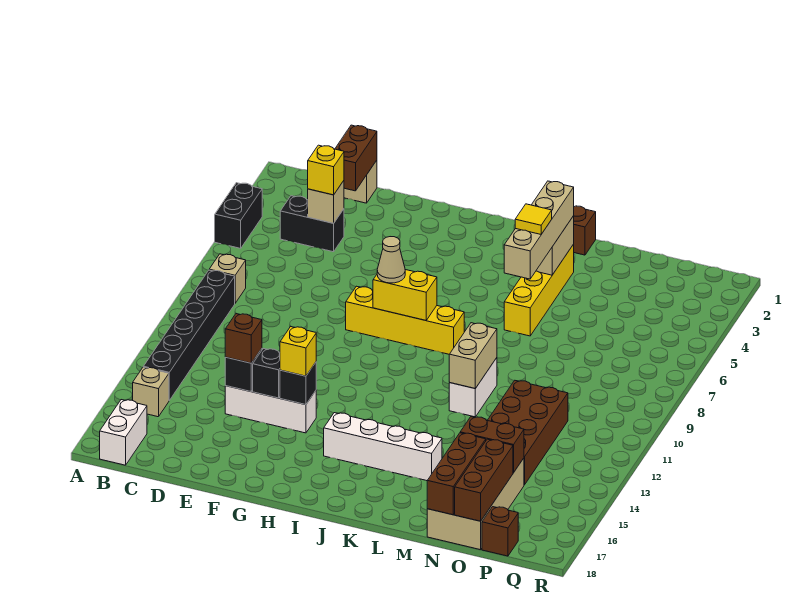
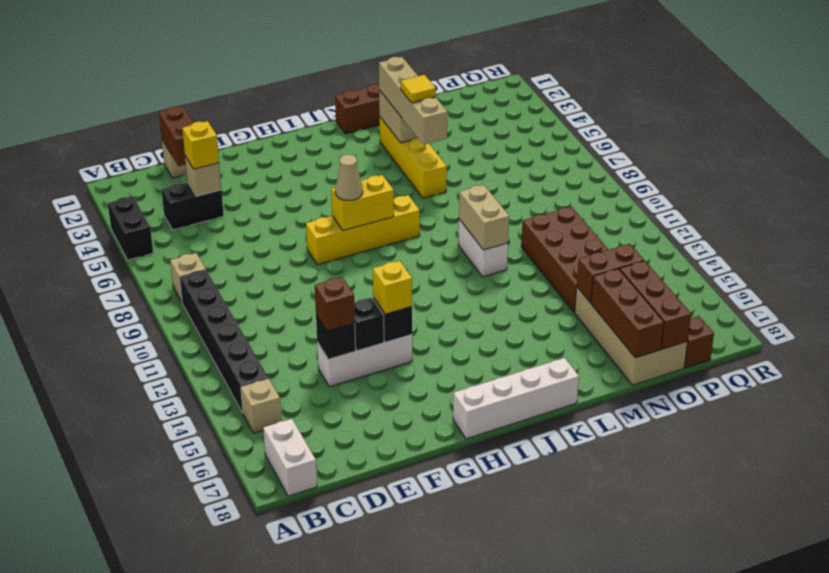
white brick I15:L15 level 1 -> white brick H18:K18 level 1

